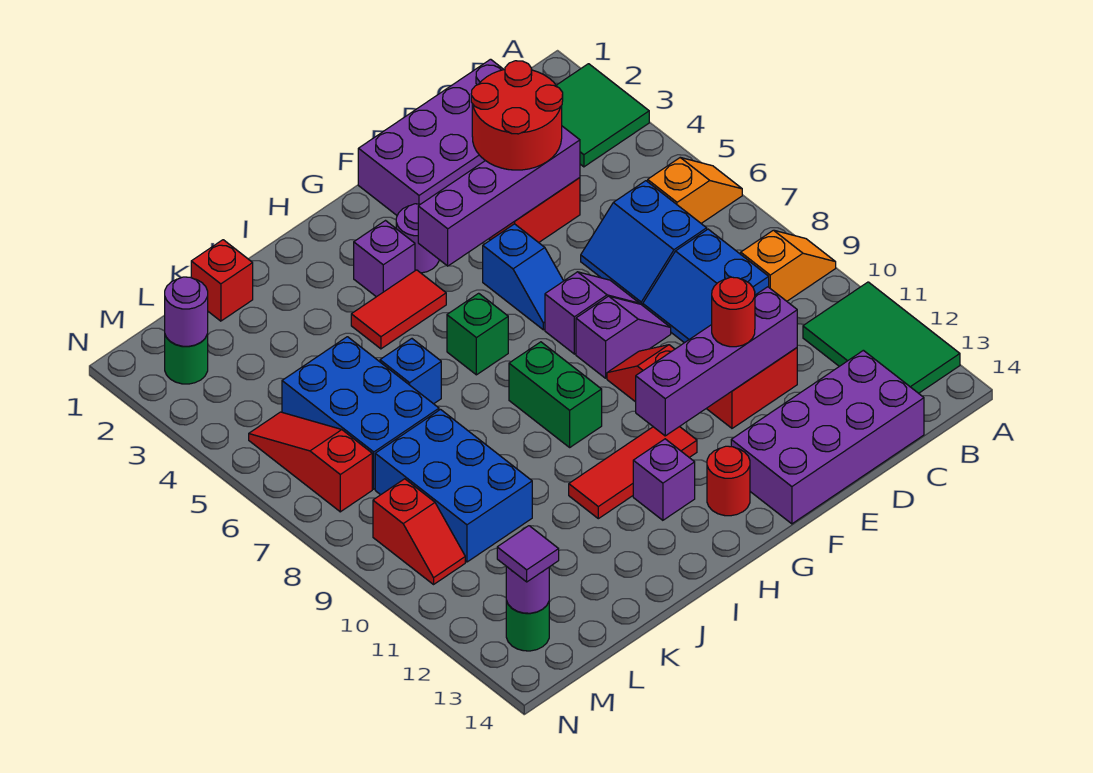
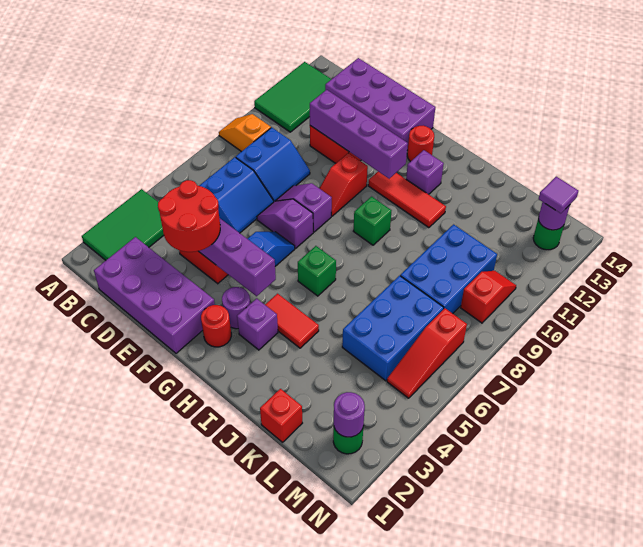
green tile A2:B3 level 1 -> green tile A2:B4 level 1
orange slope A6:B6 level 1 top B -> none
red round brick E11 level 3 -> red round brick G2 level 1
green brick H8:H9 level 1 -> green brick H9 level 1
blue brick J6 level 1 -> none

